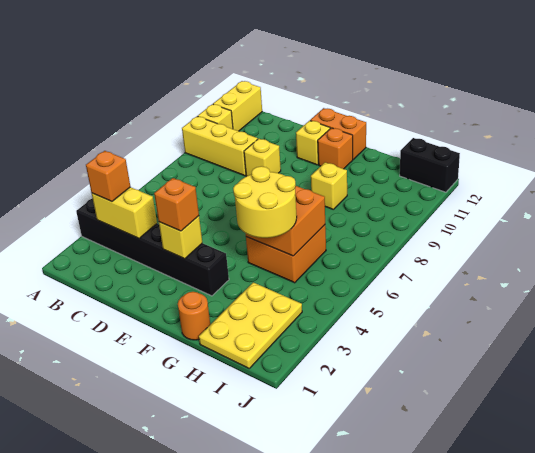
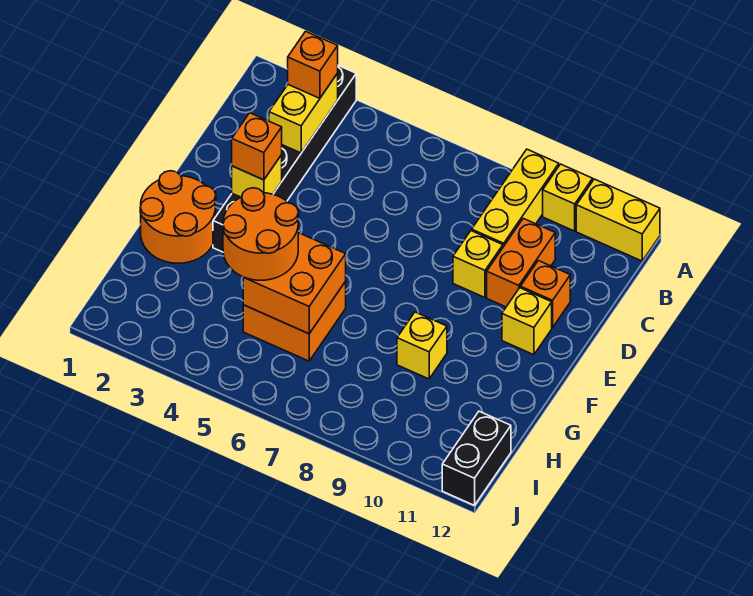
orange brick E12:F12 level 1 -> orange brick C10:D10 level 1
orange brick F11 level 1 -> orange brick D11 level 1
orange round brick G1 level 1 -> orange round brick F1:G2 level 1
yellow round brick G4:H5 level 3 -> orange round brick G4:H5 level 3
yellow plate H1:I3 level 1 -> none

